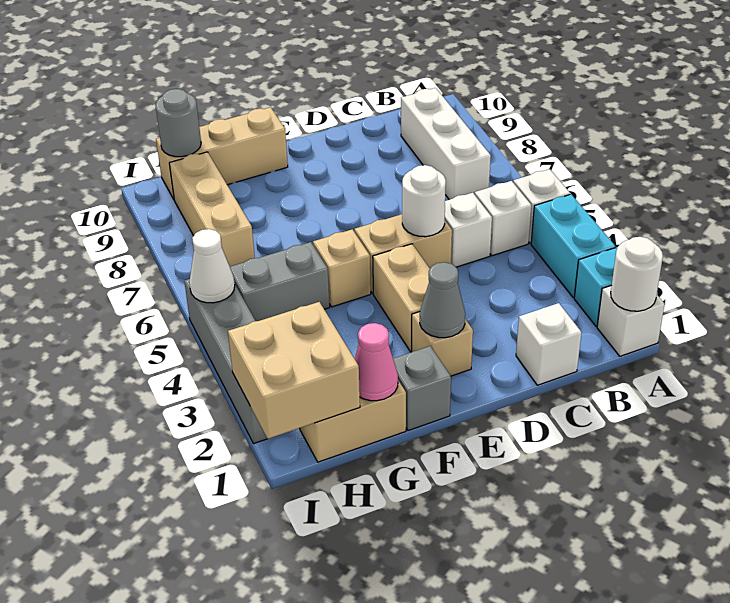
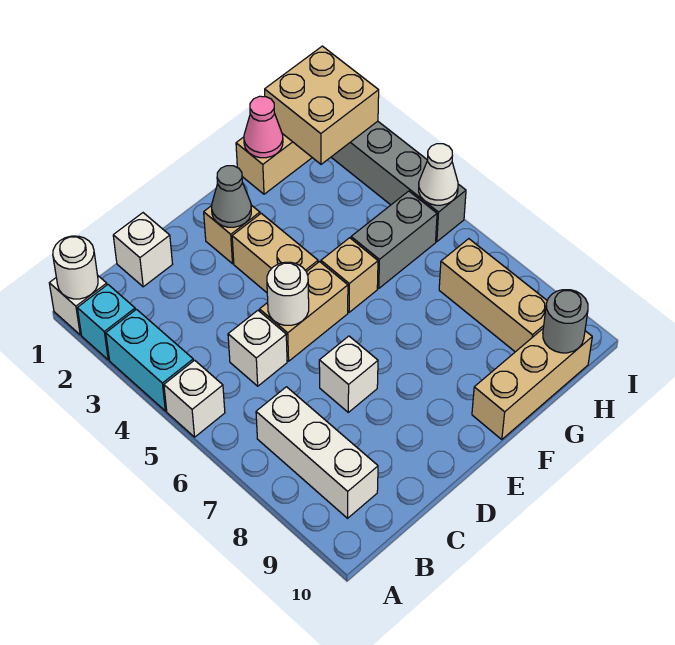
white brick B5 level 1 -> white brick D7 level 1
grey brick F1 level 1 -> none

